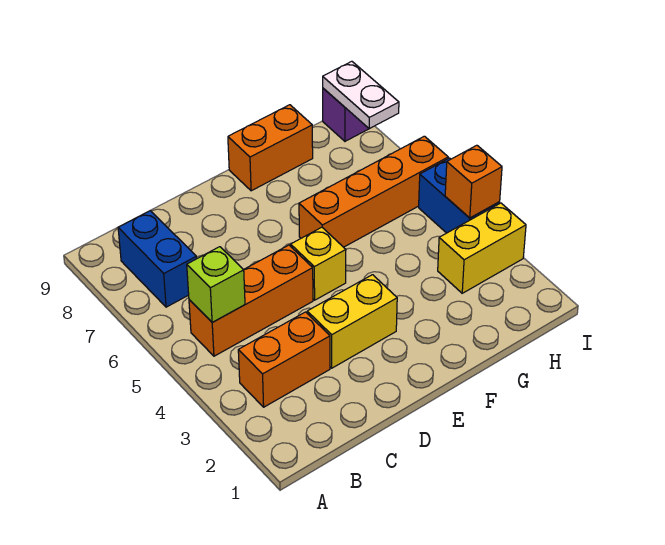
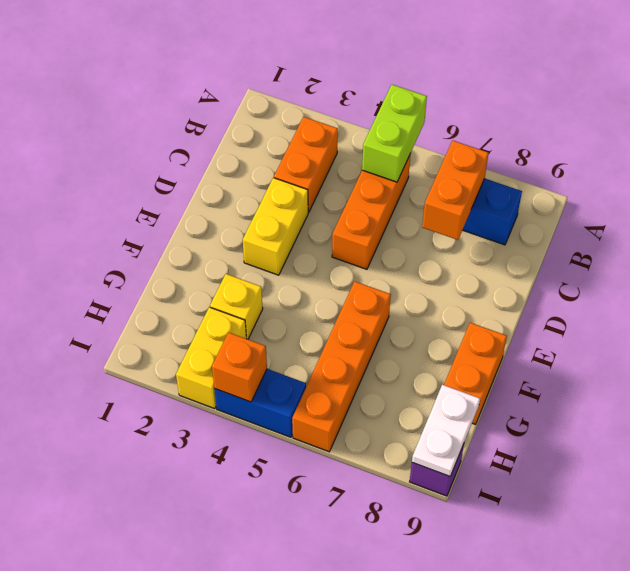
lime brick B5 level 2 -> lime brick A5:B5 level 2
none -> orange brick B7:C7 level 2
yellow brick E5 level 1 -> yellow brick G3 level 1
white plate I8:I9 level 2 -> white plate H9:I9 level 2

